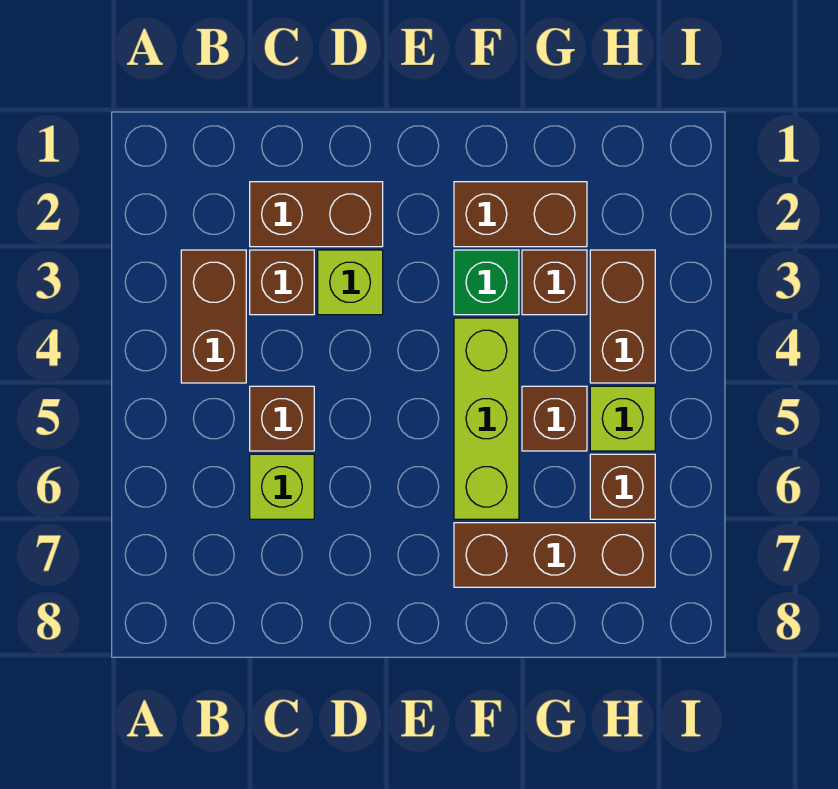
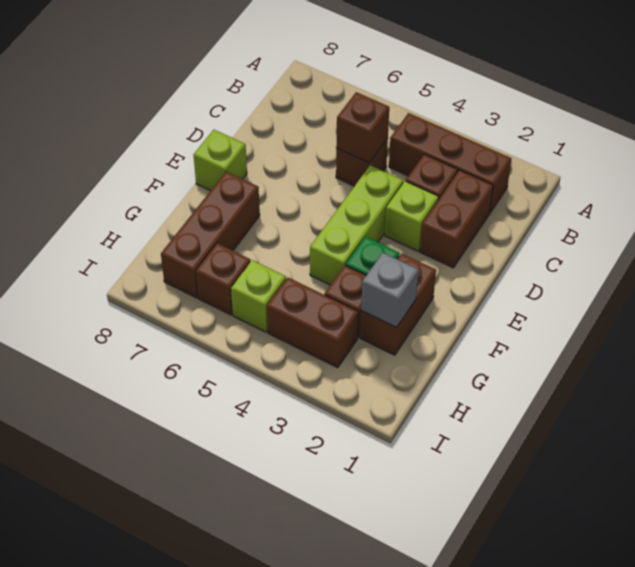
brown brick B3:B4 level 1 -> brown brick B2:B4 level 1
lime brick C6 level 1 -> lime brick E8 level 1
lime brick F4:F6 level 1 -> lime brick D4:F4 level 1
none -> grey brick G2 level 2
brown brick G5 level 1 -> brown brick C5 level 2

